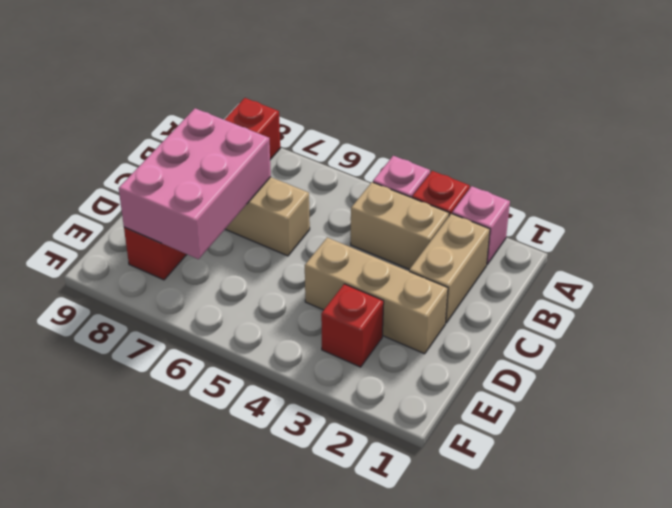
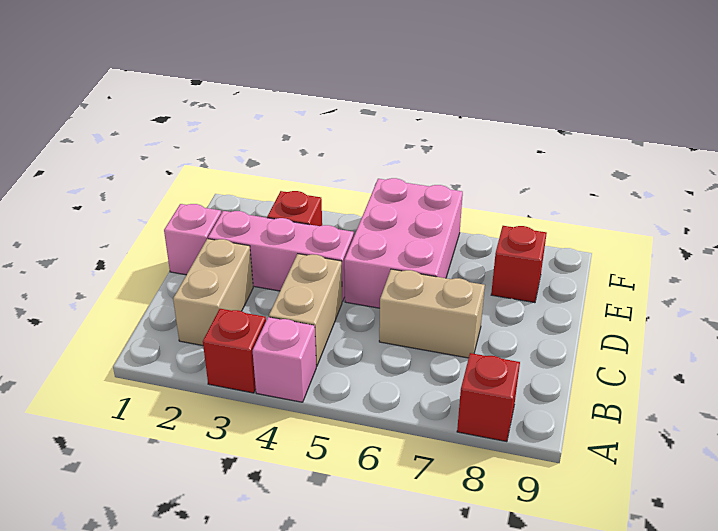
pink brick A2 level 1 -> pink brick D1 level 1
tan brick B3:B4 level 1 -> tan brick B4:C4 level 1
pink brick C7:E8 level 2 -> pink brick D5:F6 level 1
tan brick D2:D4 level 1 -> pink brick D2:D4 level 1

